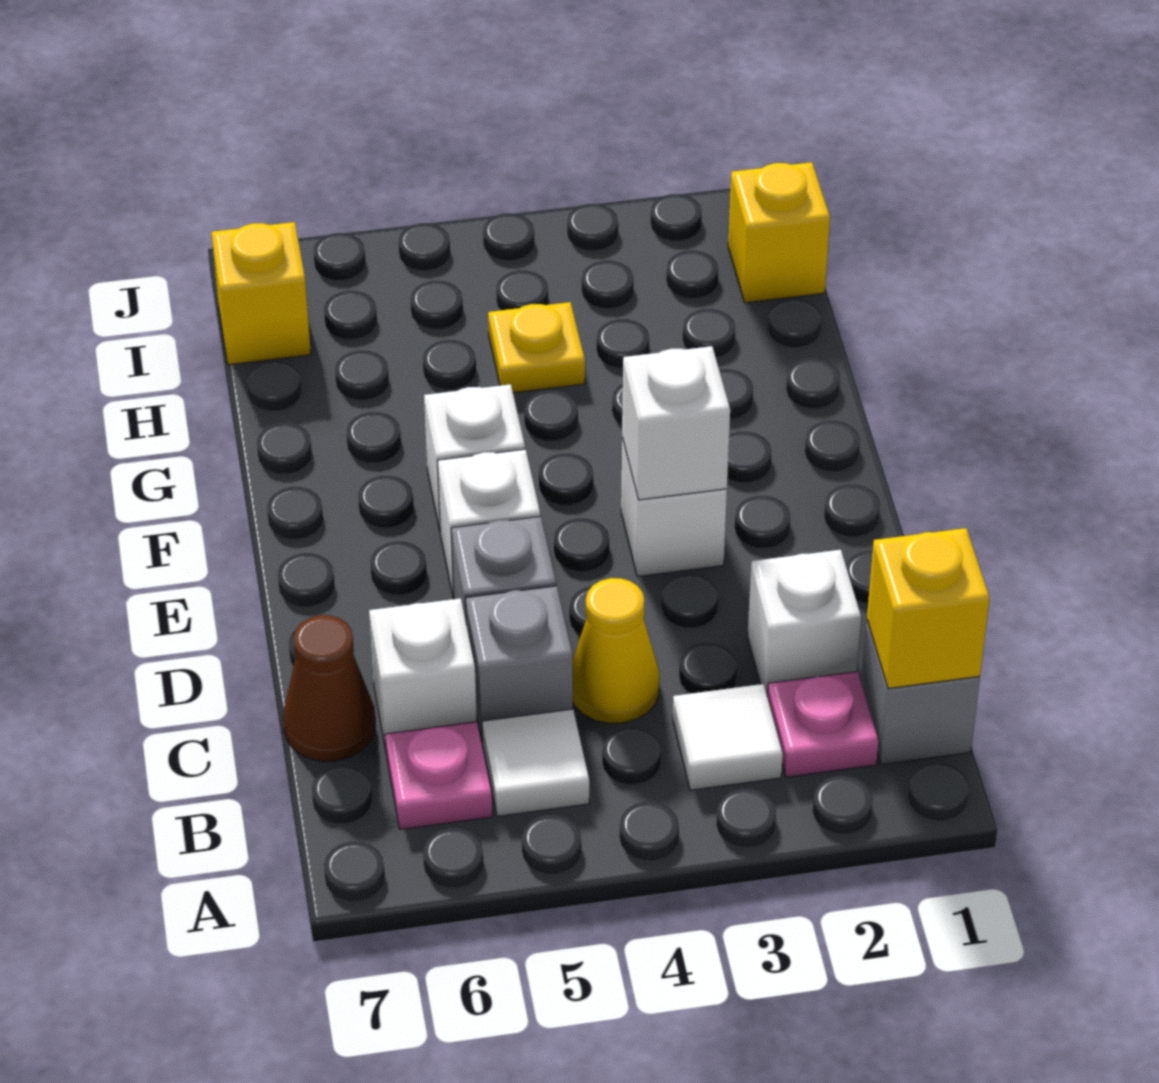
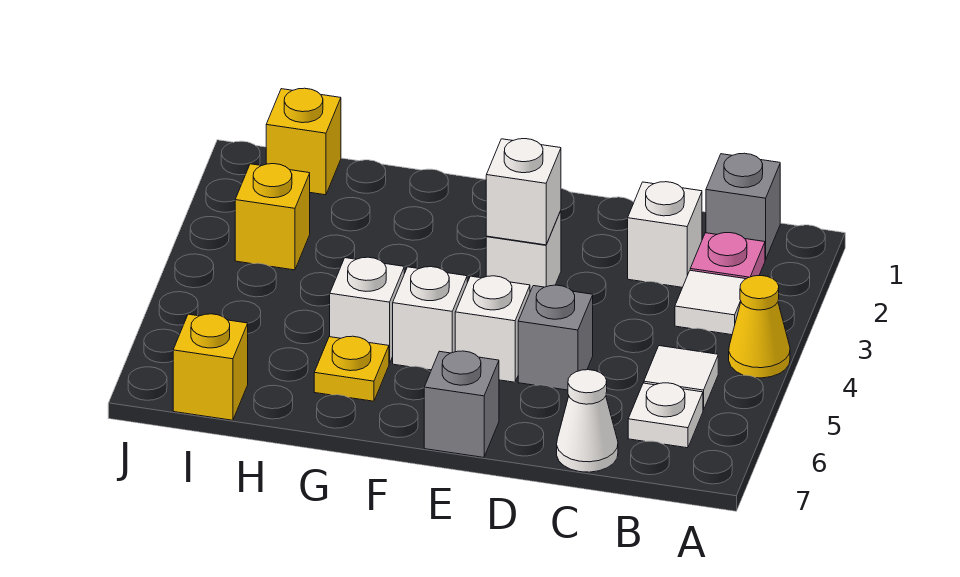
yellow brick B1 level 2 -> yellow brick I3 level 1
pink plate B6 level 1 -> white plate B6 level 1
yellow cone C4 level 1 -> yellow cone A4 level 1
grey brick C5 level 1 -> grey brick E7 level 1
white brick C6 level 1 -> white brick G5 level 1
brown cone C7 level 1 -> white cone C7 level 1
yellow plate H4 level 1 -> yellow plate G6 level 1

